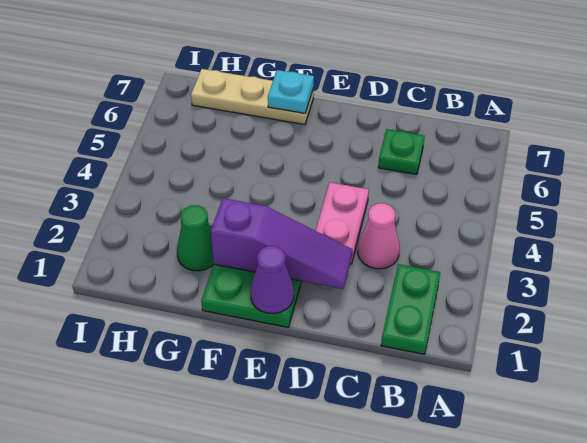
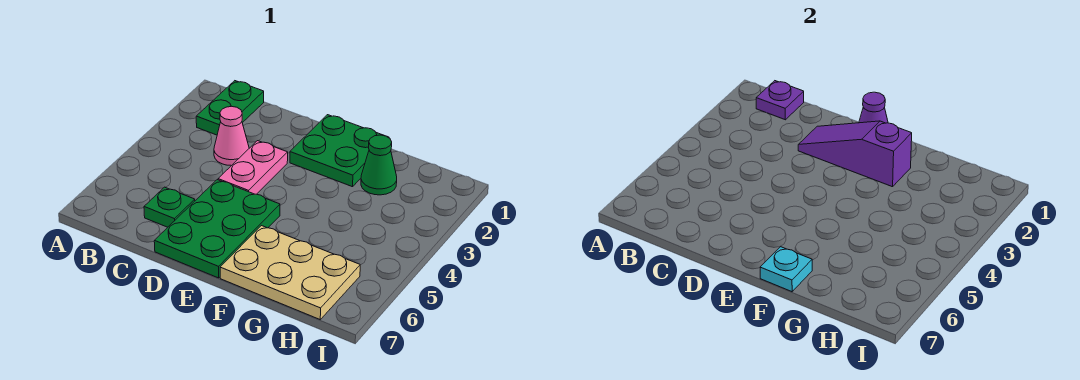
none -> purple plate B1 level 2
none -> green plate D5:E7 level 1
tan plate F7:H7 level 1 -> tan plate F6:H7 level 1

